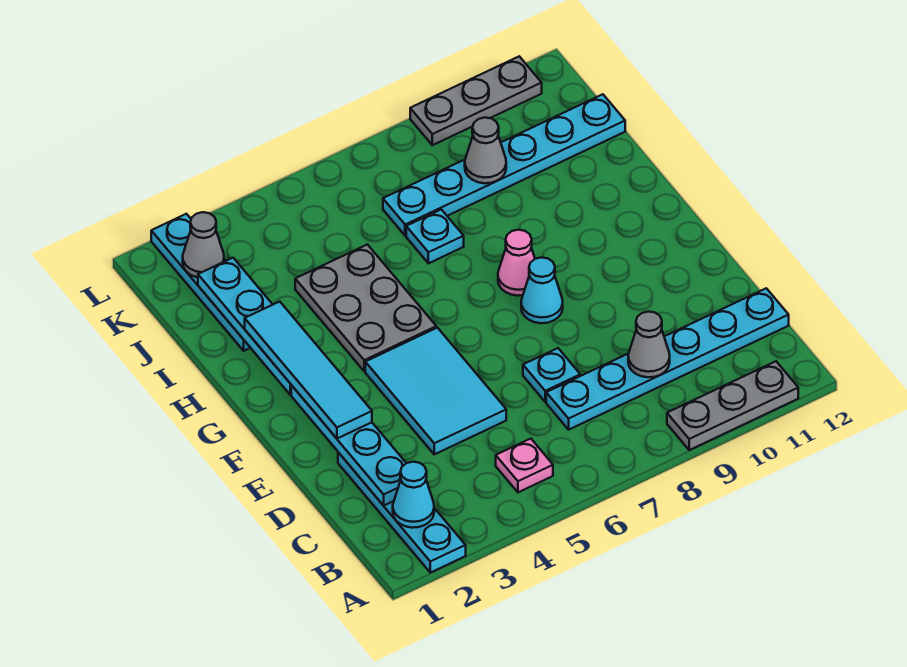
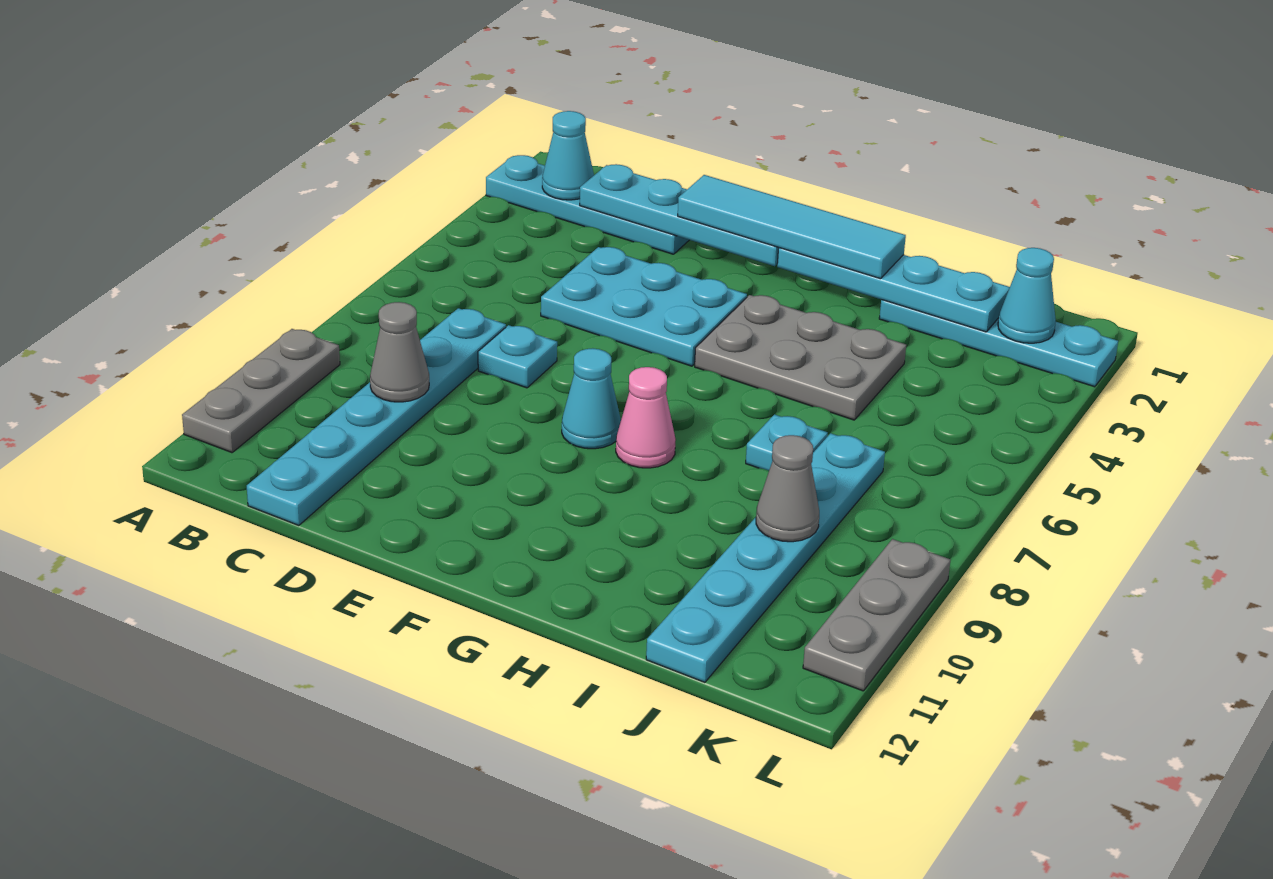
pink plate B5 level 1 -> none
cyan tile D4:F5 level 1 -> cyan plate D4:F5 level 1
grey cone K2 level 2 -> cyan cone K2 level 2

